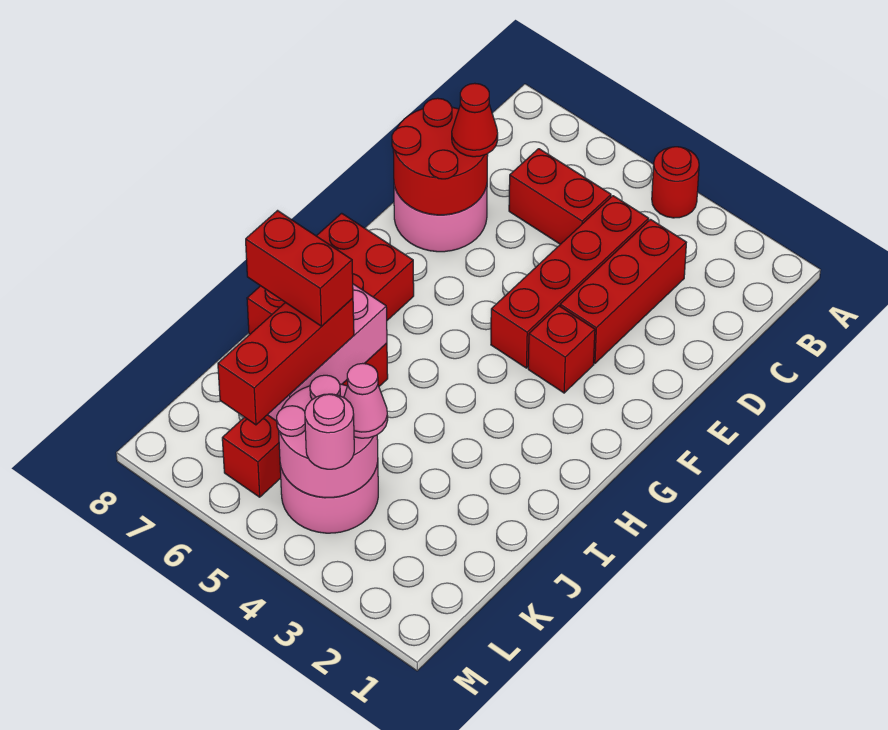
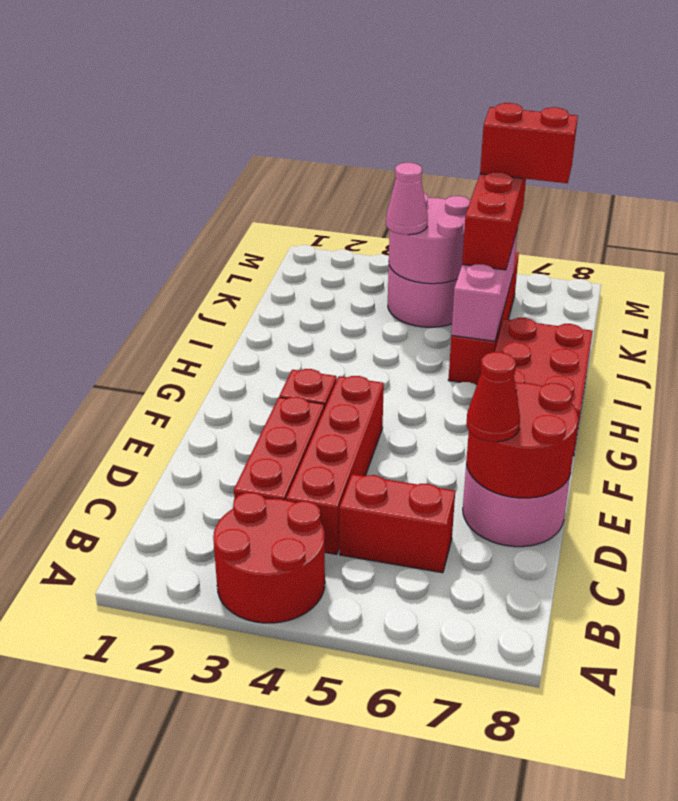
red round brick A4 level 1 -> red round brick A3:B4 level 1
red brick J6:J7 level 4 -> red brick L6:L7 level 4
pink round brick L4 level 3 -> none

